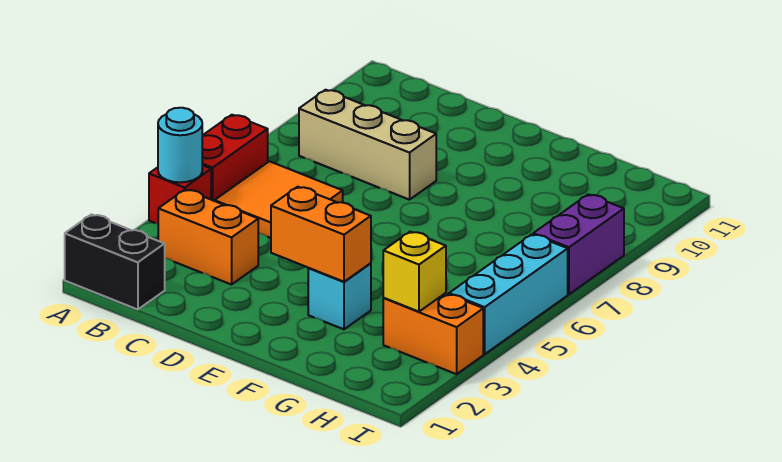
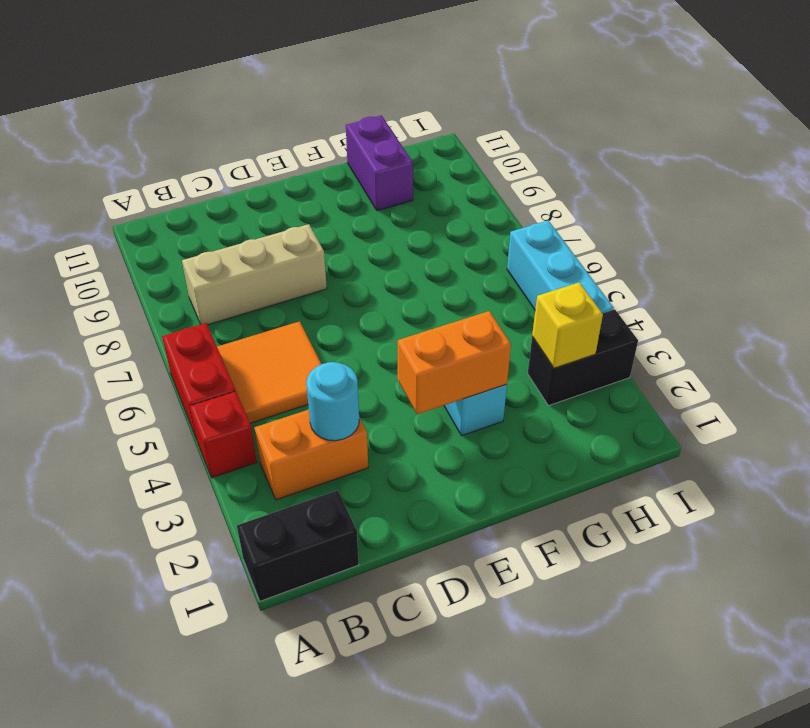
cyan round brick A4 level 2 -> cyan round brick C3 level 2
orange brick H3:I3 level 1 -> black brick H3:I3 level 1
purple brick I7:I8 level 1 -> purple brick G10:G11 level 1

